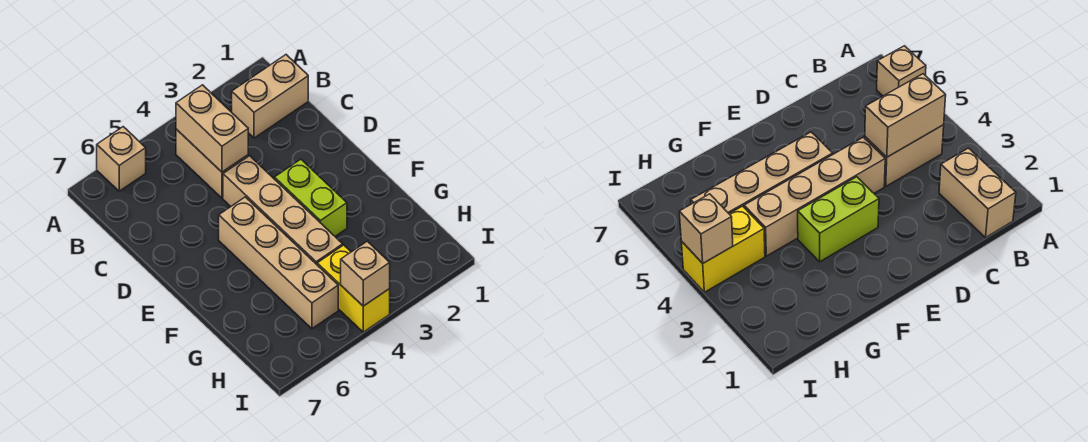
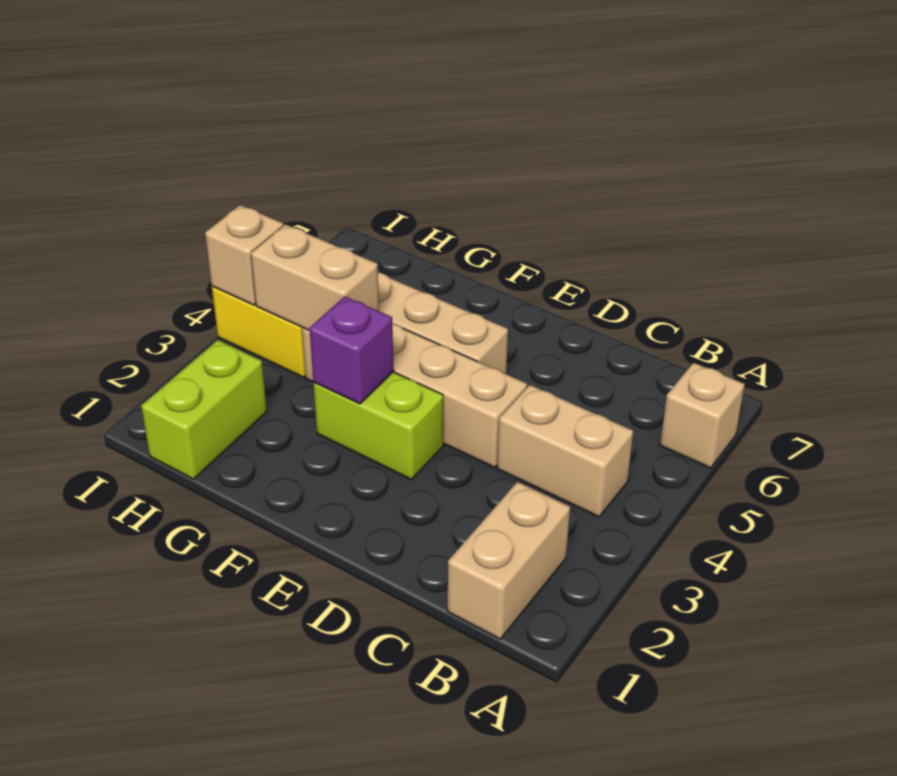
tan brick B4:C4 level 2 -> tan brick G4:H4 level 2
none -> purple brick F3 level 2
none -> lime brick H1:H2 level 1

